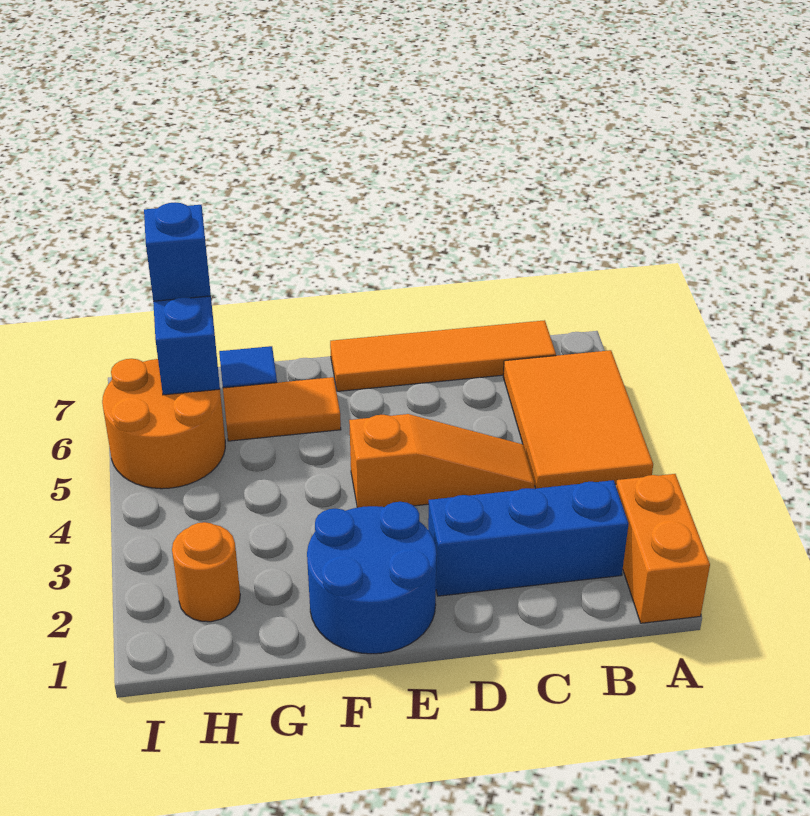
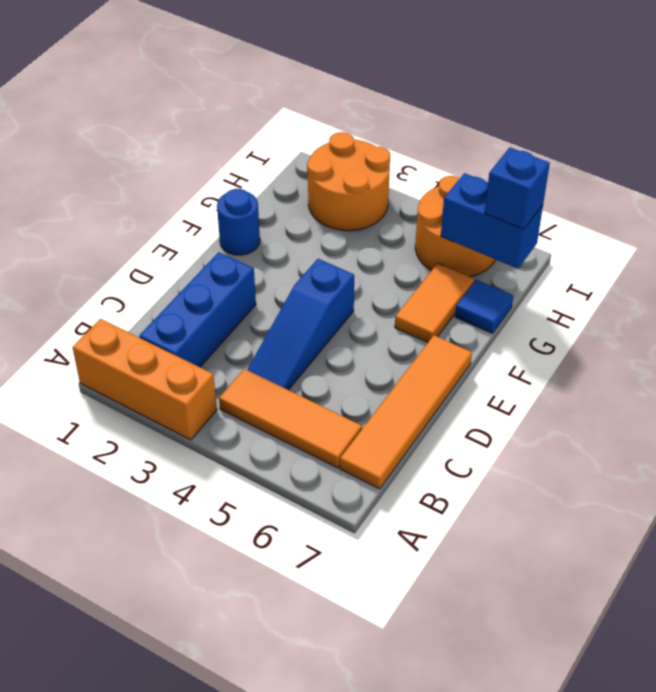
orange brick A1:A2 level 1 -> orange brick A1:A3 level 1
orange tile A4:B6 level 1 -> orange tile B4:B6 level 1
orange slope C4:E4 level 1 top E -> blue slope C4:E4 level 1 top E
blue round brick E1:F2 level 1 -> blue round brick F1 level 1
orange round brick H2 level 1 -> orange round brick H2:I3 level 1

